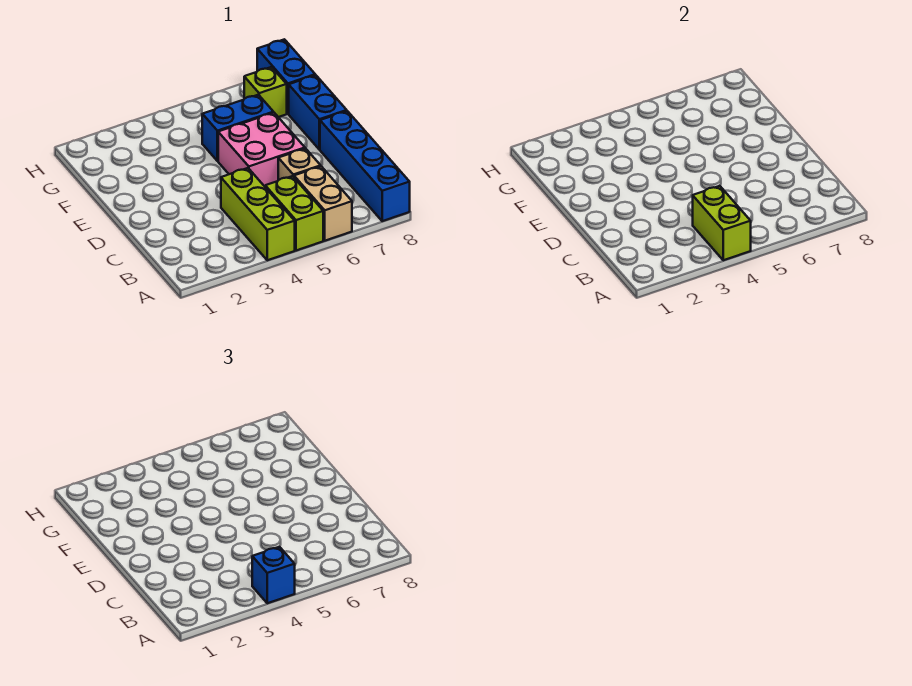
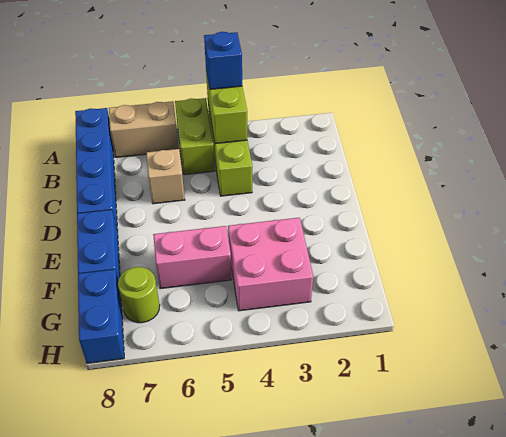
tan brick A6:B6 level 1 -> tan brick A6:A7 level 1
pink brick D5:E6 level 1 -> pink brick F3:G4 level 1
blue brick F5:F6 level 1 -> pink brick F5:F6 level 1
lime brick G7 level 1 -> lime round brick G7 level 1

